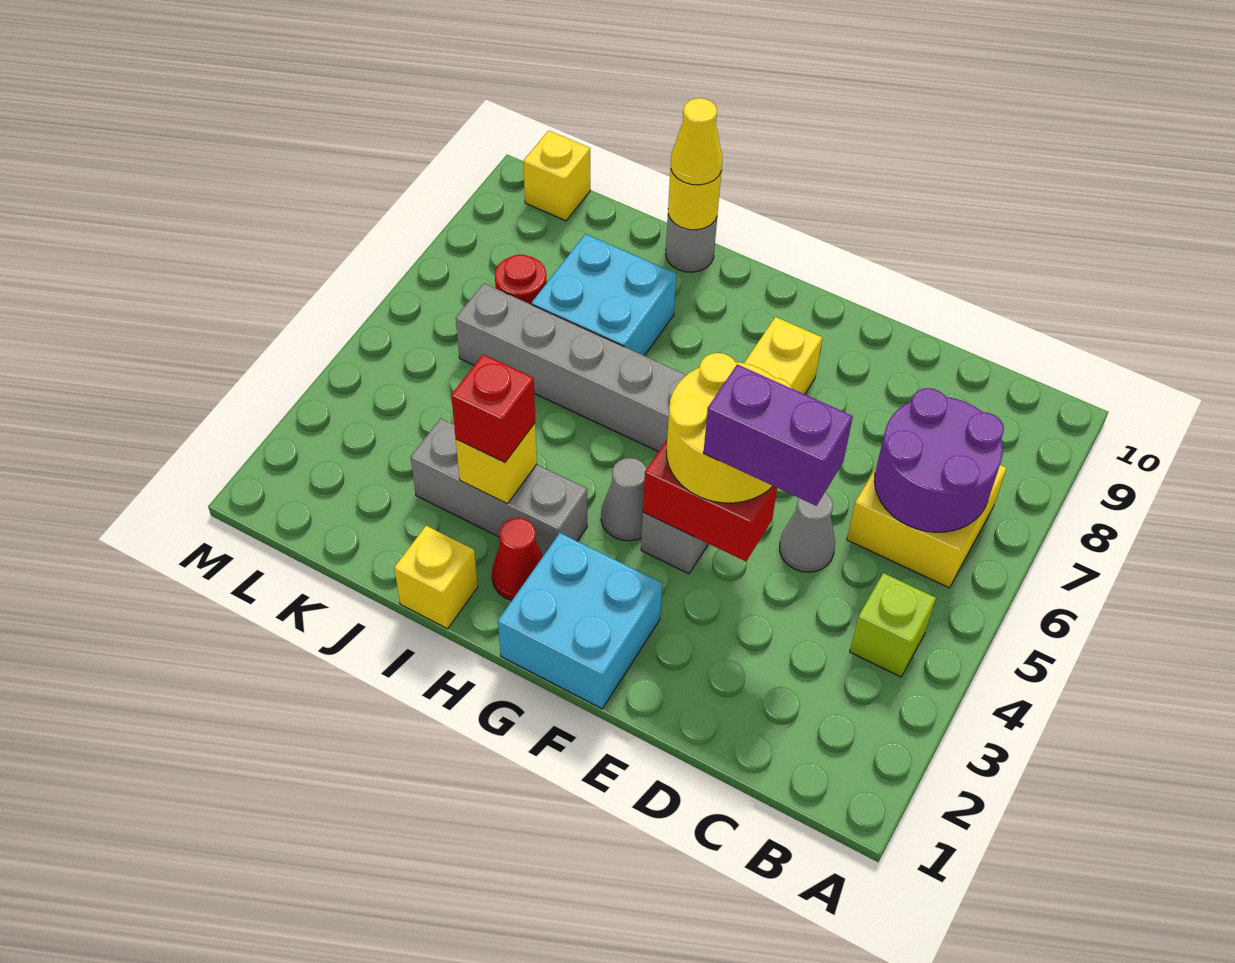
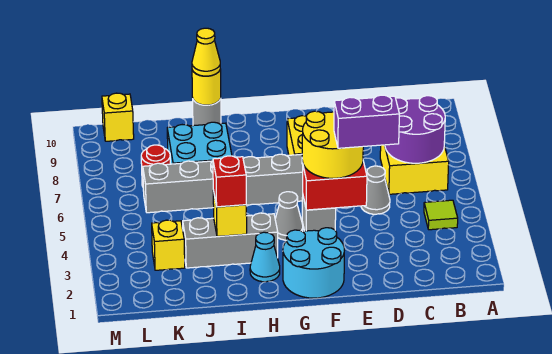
lime brick B4 level 1 -> lime tile B4 level 1
cyan brick F1:G2 level 1 -> cyan round brick F1:G2 level 1
red cone H2 level 1 -> cyan cone H2 level 1
yellow brick I1 level 1 -> yellow brick K3 level 1

